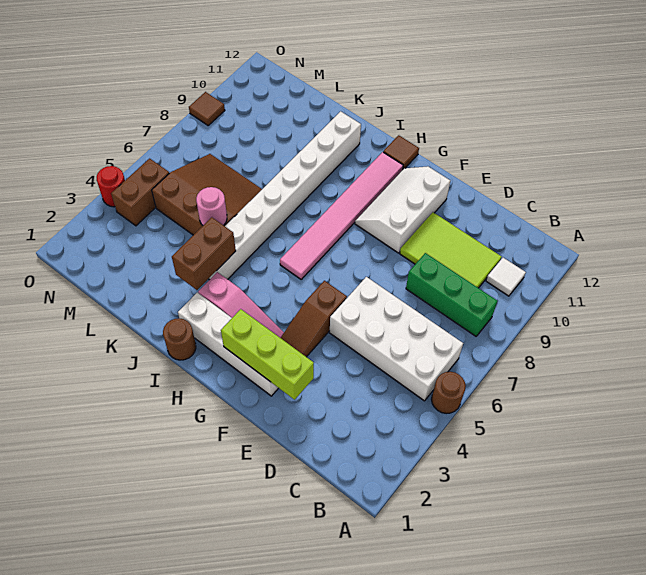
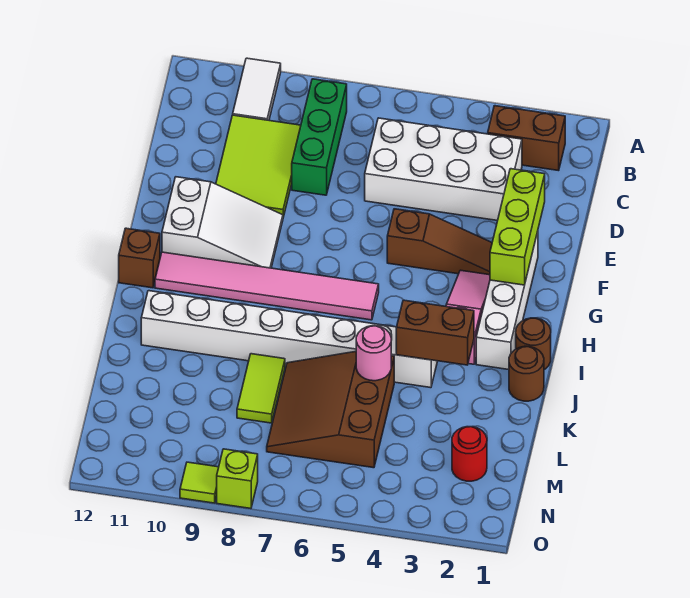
brown round brick A5 level 1 -> brown round brick J1 level 1
white brick B5:E6 level 1 -> white brick C3:D6 level 1
white tile B10 level 1 -> white tile A10:B10 level 1
white slope F9:G11 level 1 top F -> white slope F9:G11 level 1 top 11
brown tile H12 level 1 -> brown brick H12 level 1
none -> lime tile K8:L8 level 1
brown brick N4:N5 level 1 -> brown brick B2:B3 level 1
red round brick O4 level 1 -> red round brick M2 level 1
none -> lime brick O8 level 1
brown tile O9 level 1 -> lime tile O9 level 1

